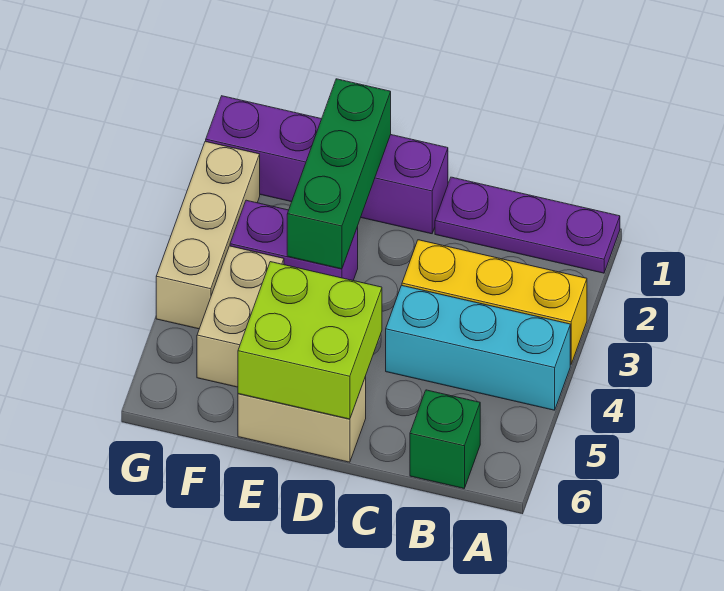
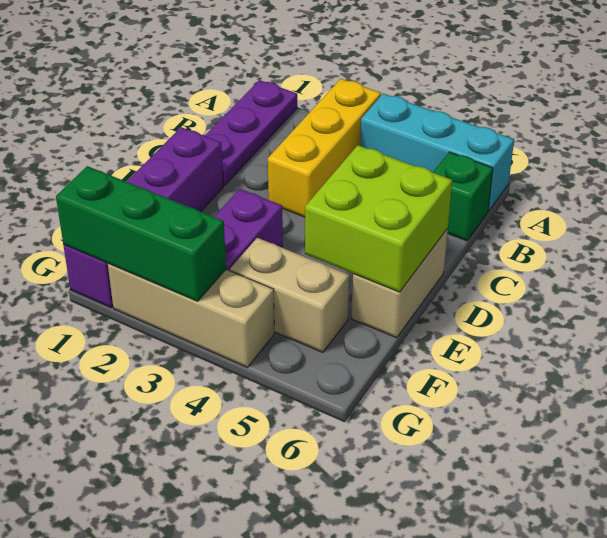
cyan brick A4:C4 level 1 -> cyan brick A4:A6 level 1
green brick E1:E3 level 2 -> green brick G1:G3 level 2

